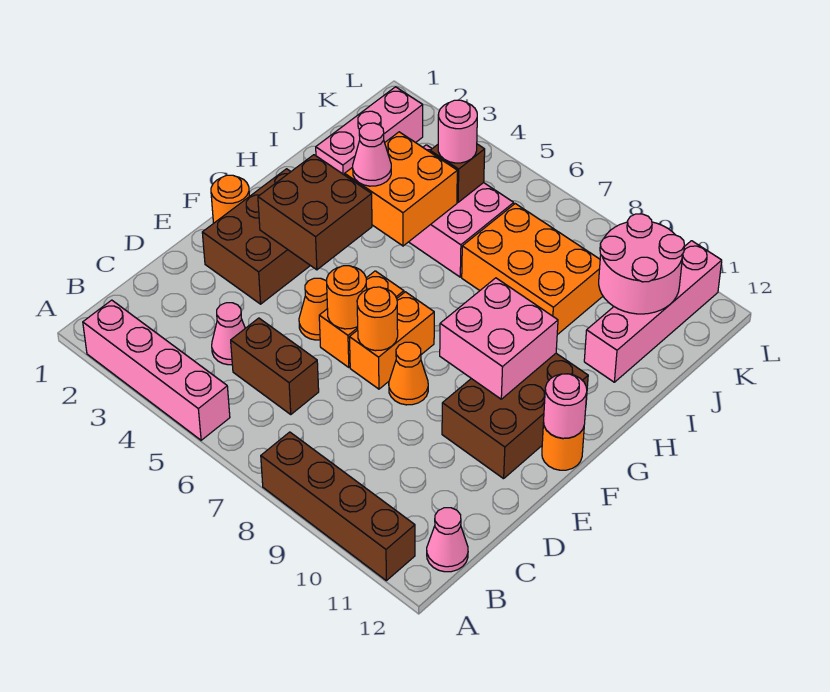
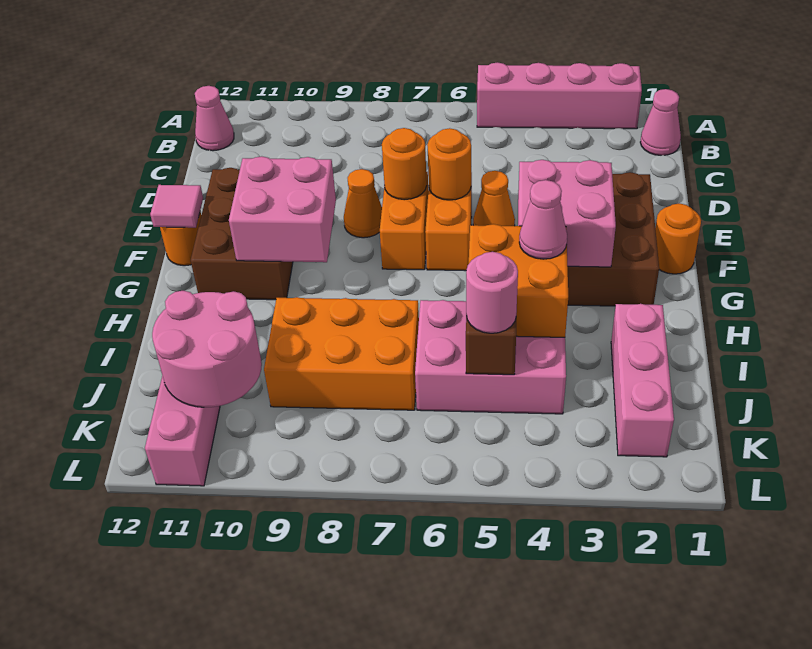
brown brick A8:A11 level 1 -> none
pink cone C4 level 1 -> pink cone B1 level 1
brown brick C5:C6 level 1 -> none
brown brick F3:G4 level 2 -> pink brick F3:G4 level 2
pink round brick F12 level 2 -> pink tile F12 level 2

